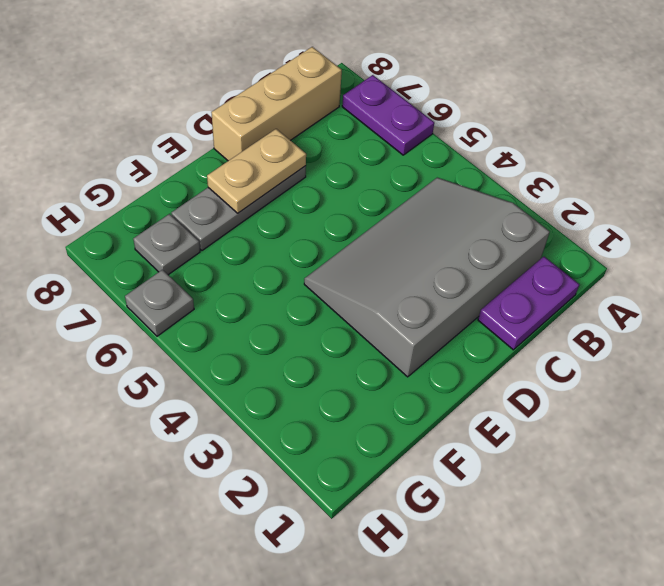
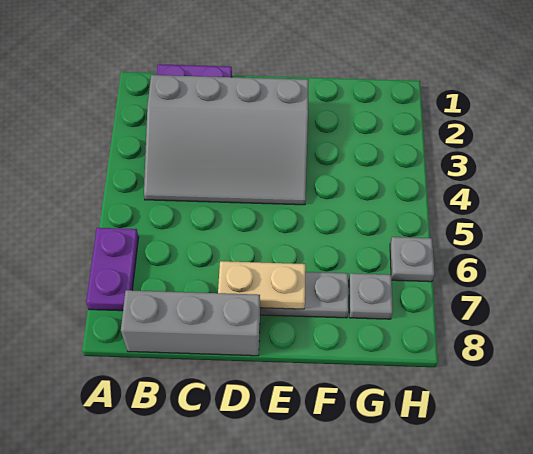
tan brick B8:D8 level 1 -> grey brick B8:D8 level 1

